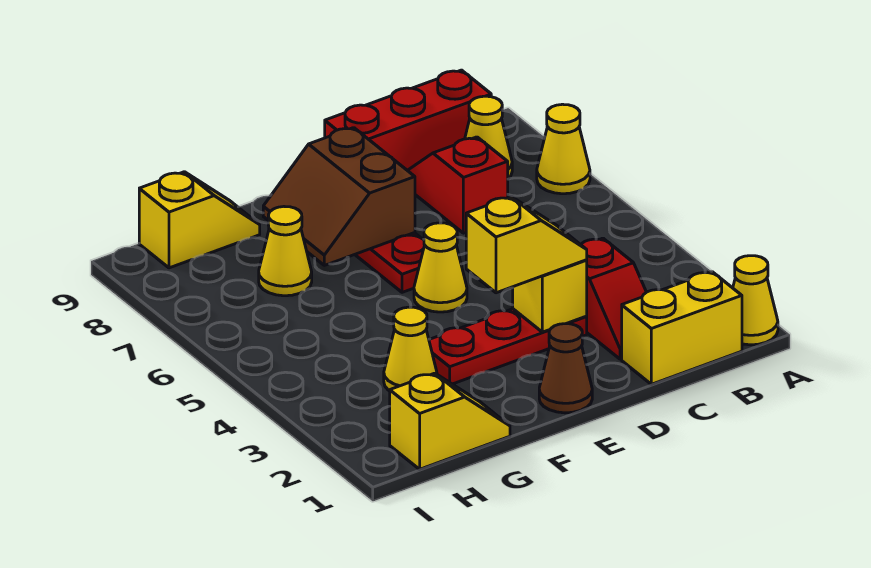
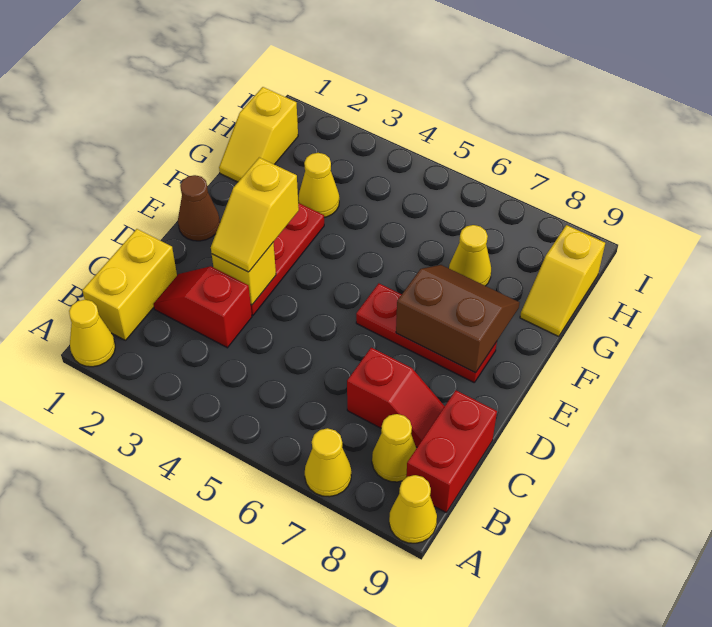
red brick B9:D9 level 1 -> red brick B9:C9 level 1
yellow cone E5 level 1 -> yellow cone A9 level 1

